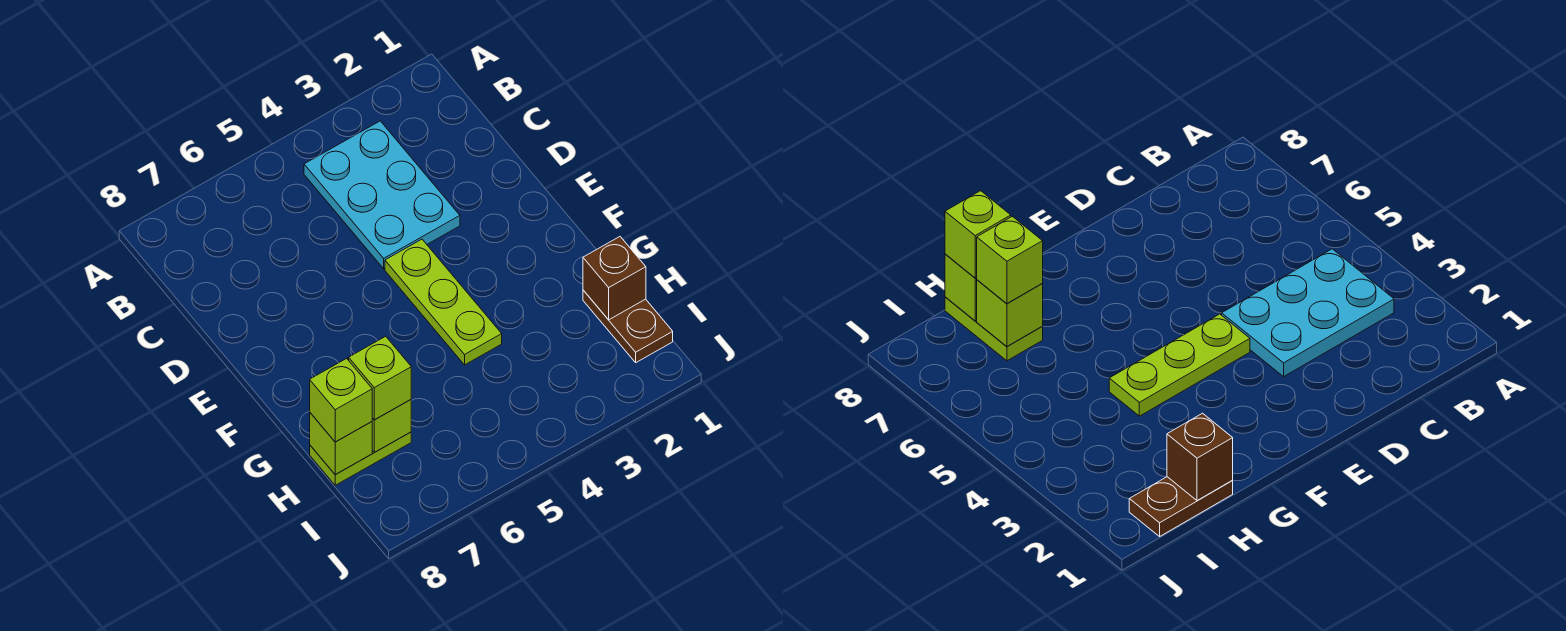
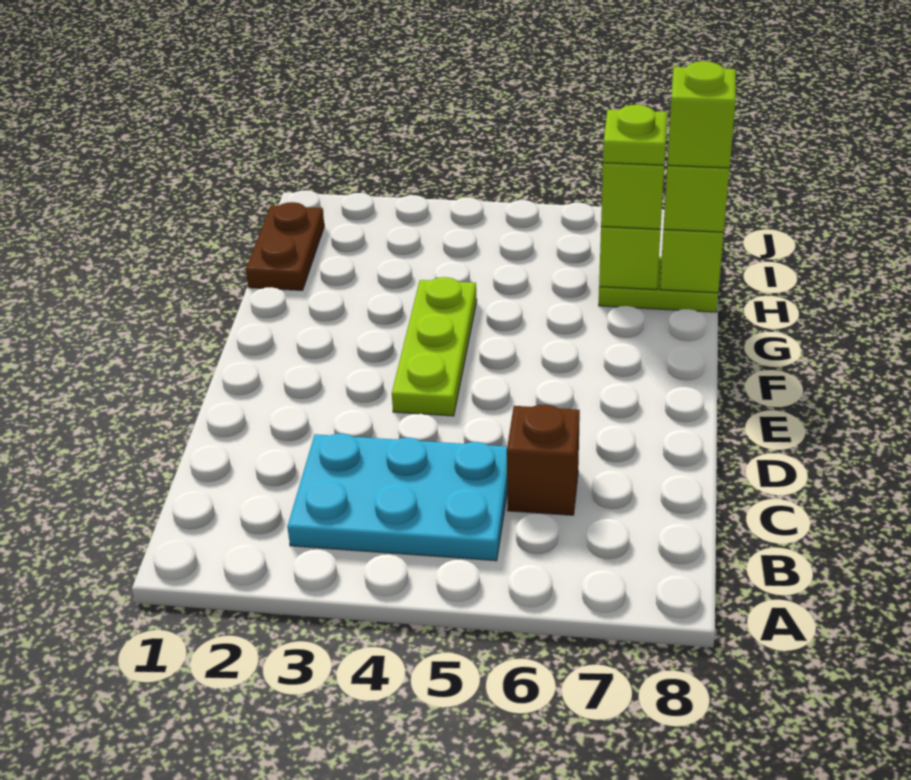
cyan plate B3:D4 level 1 -> cyan plate B3:C5 level 1
brown brick H1 level 2 -> brown brick C6 level 1
none -> lime plate H7 level 4
none -> lime brick H8 level 4

